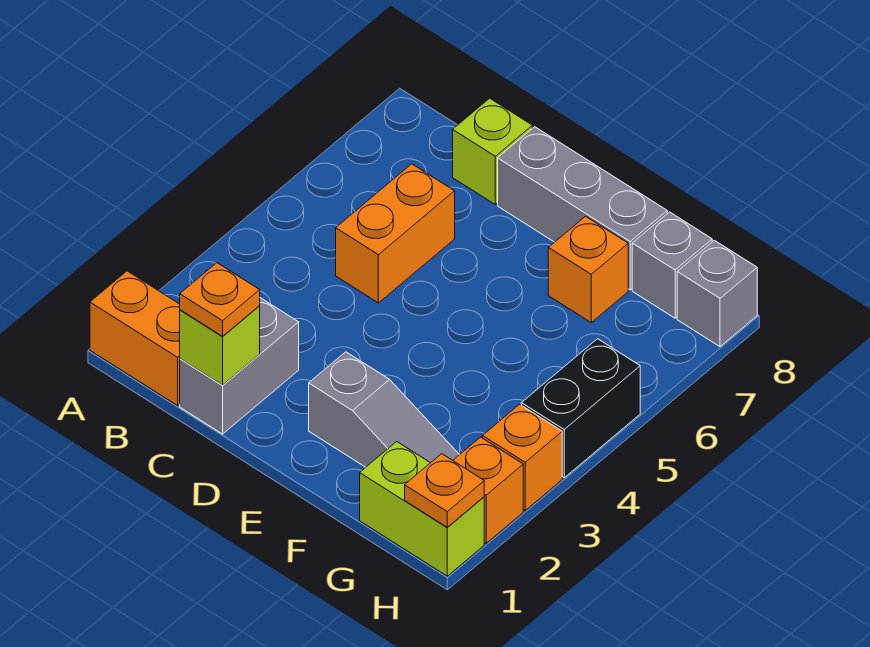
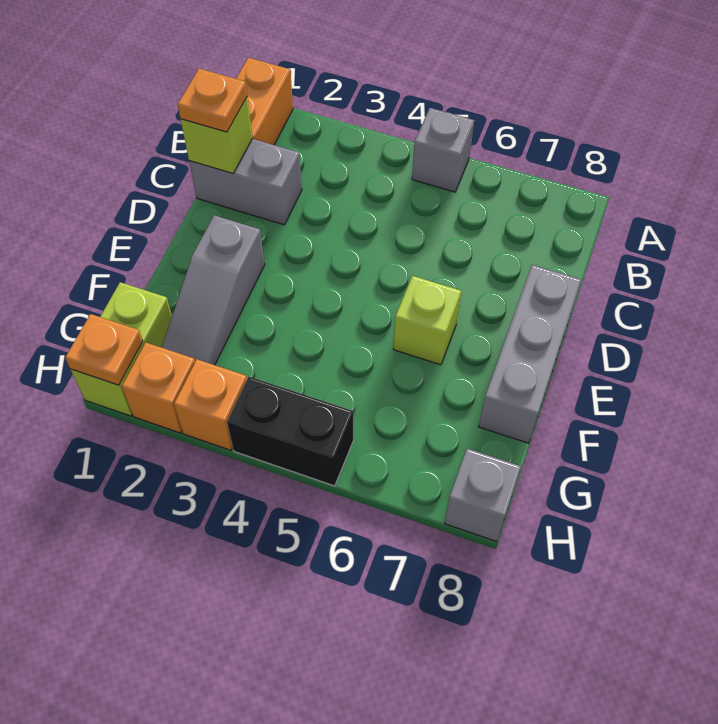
orange brick C5:C6 level 1 -> none
lime brick C8 level 1 -> lime brick E6 level 1
orange brick F7 level 1 -> none
grey brick G8 level 1 -> grey brick A5 level 1

